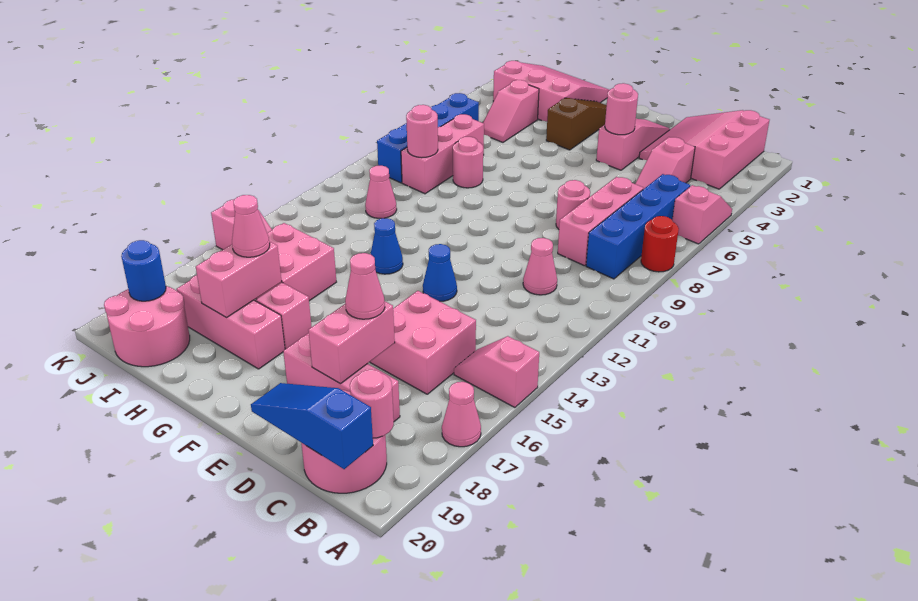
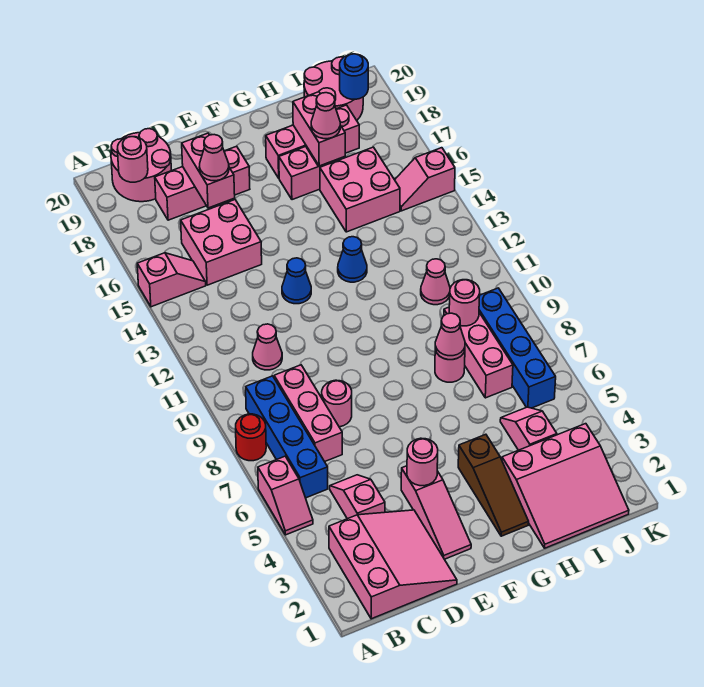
pink cone A17 level 1 -> pink cone H8 level 2
blue slope B20:D20 level 2 top B -> none

